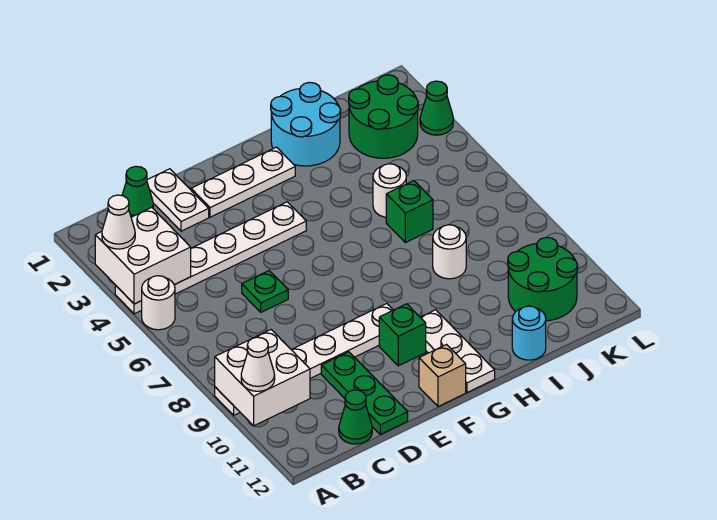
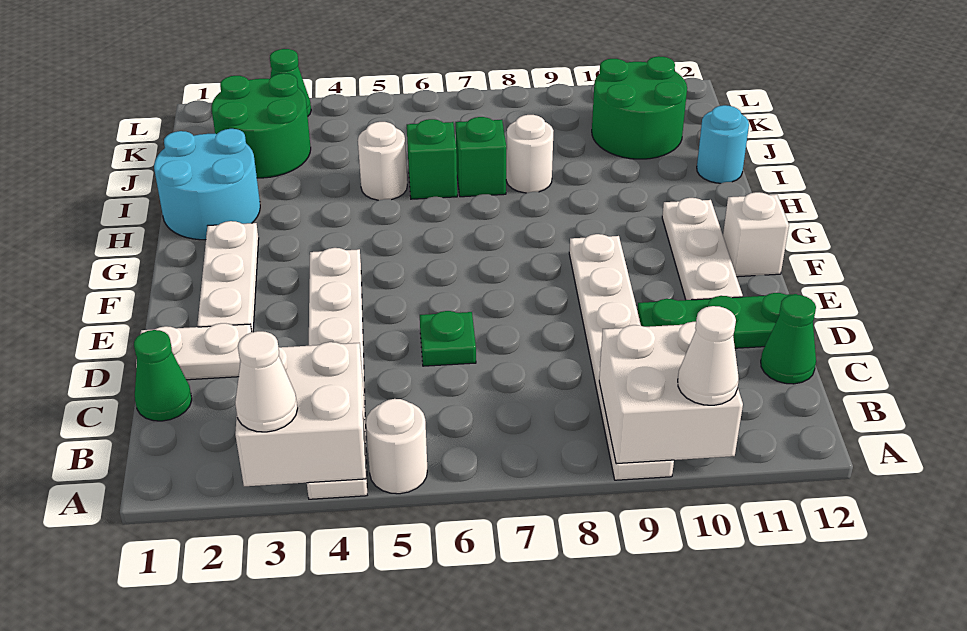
green brick F10 level 1 -> green brick I7 level 1
tan brick F12 level 1 -> white brick F12 level 1
white plate G10:G12 level 1 -> white plate E11:G11 level 1

